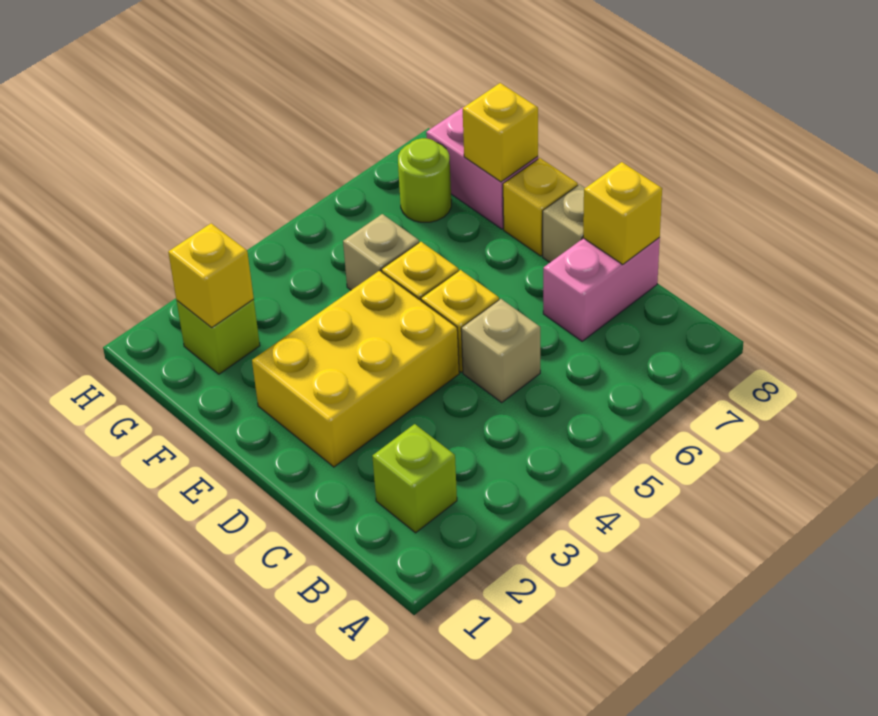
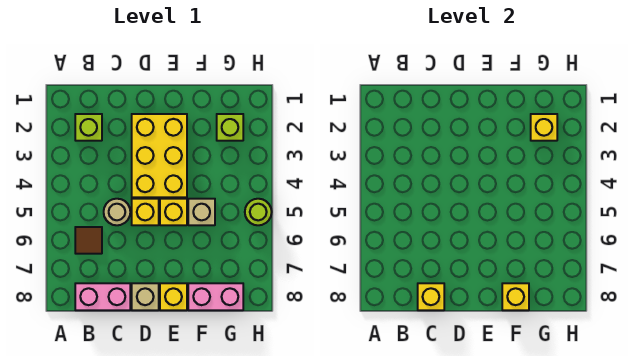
none -> brown tile B6 level 1
tan brick C5 level 1 -> tan round brick C5 level 1
pink brick C7:C8 level 1 -> pink brick B8:C8 level 1
lime round brick G7 level 1 -> lime round brick H5 level 1

